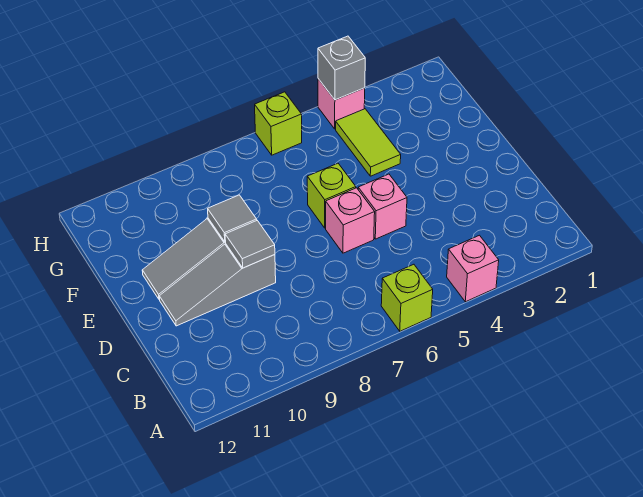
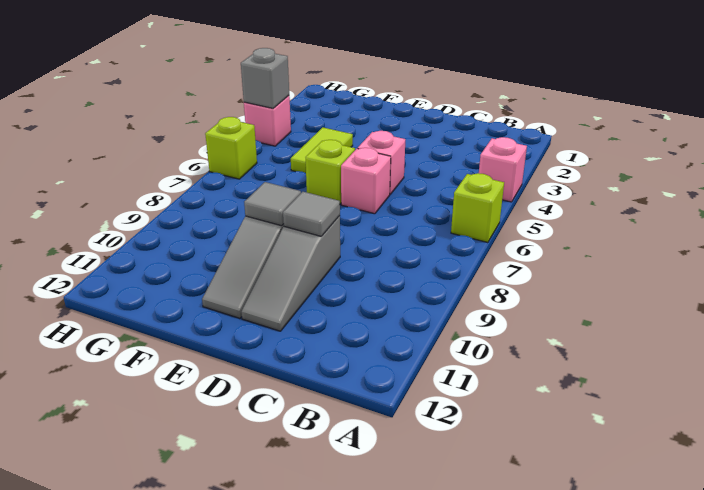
lime tile F4:G4 level 1 -> lime tile F4:F5 level 1

